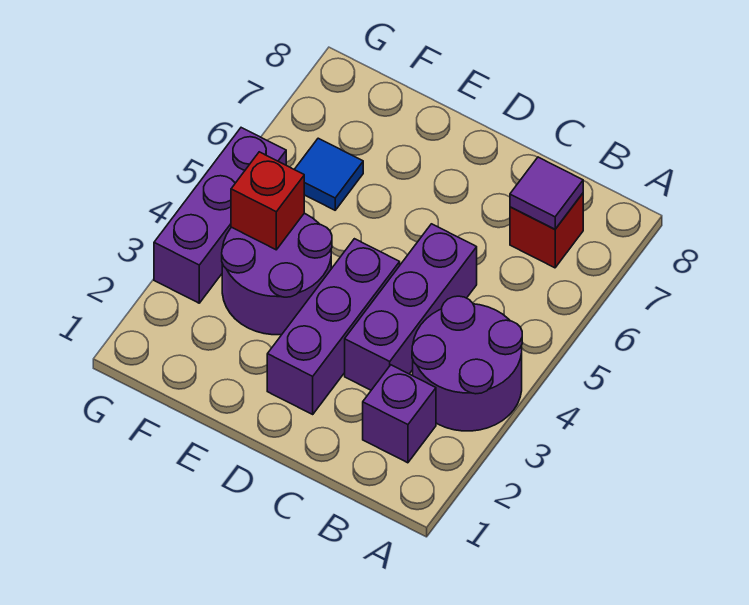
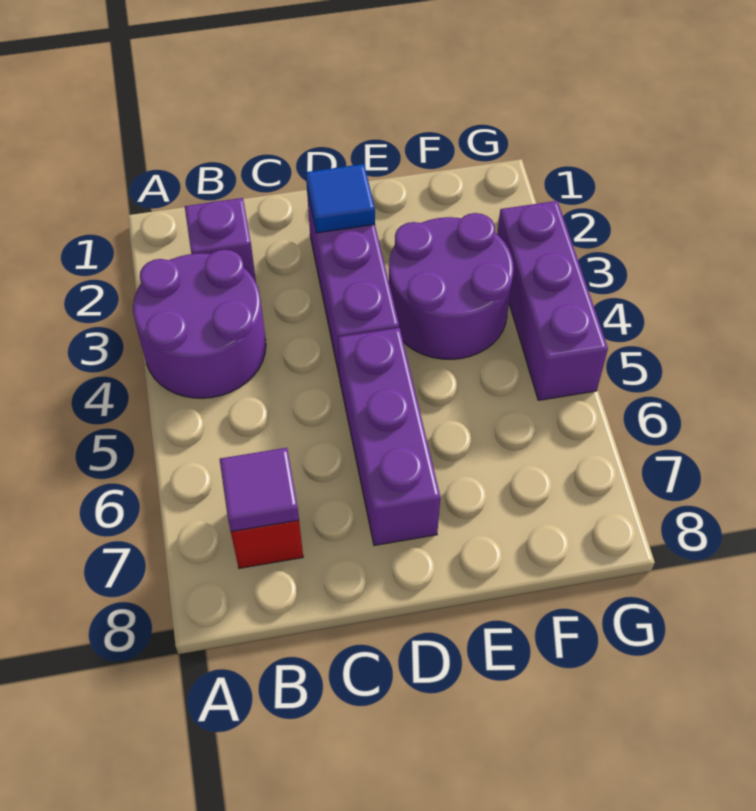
purple brick C3:C5 level 1 -> purple brick D5:D7 level 1
red brick F4 level 2 -> none
blue tile F6 level 1 -> blue tile D2 level 2

